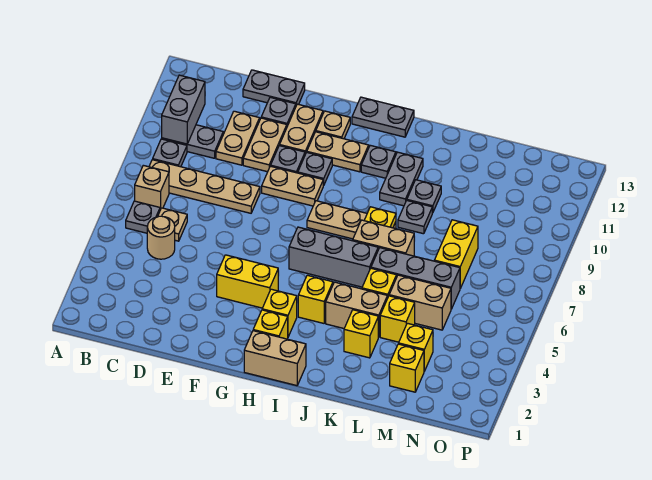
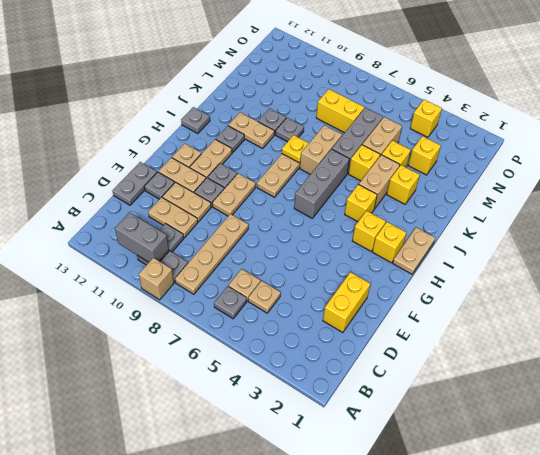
tan brick B7 level 1 -> tan brick A9 level 1
tan round brick C5 level 1 -> tan plate C5 level 1
yellow brick F4:G4 level 1 -> yellow brick D2:E2 level 1
tan brick H1:I1 level 1 -> tan plate H1:I1 level 1
grey plate H13:I13 level 1 -> grey plate I13 level 1
grey plate J10:J11 level 1 -> tan plate J10:J11 level 1
yellow brick M2 level 1 -> yellow brick O4 level 1

